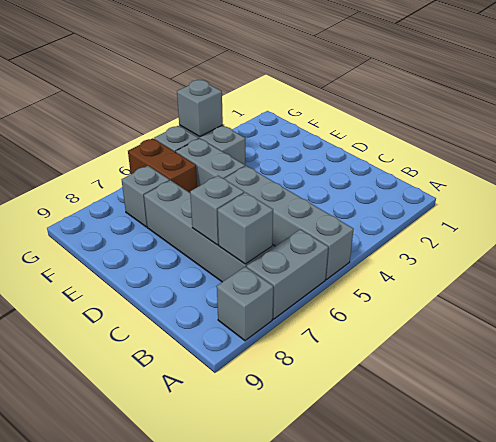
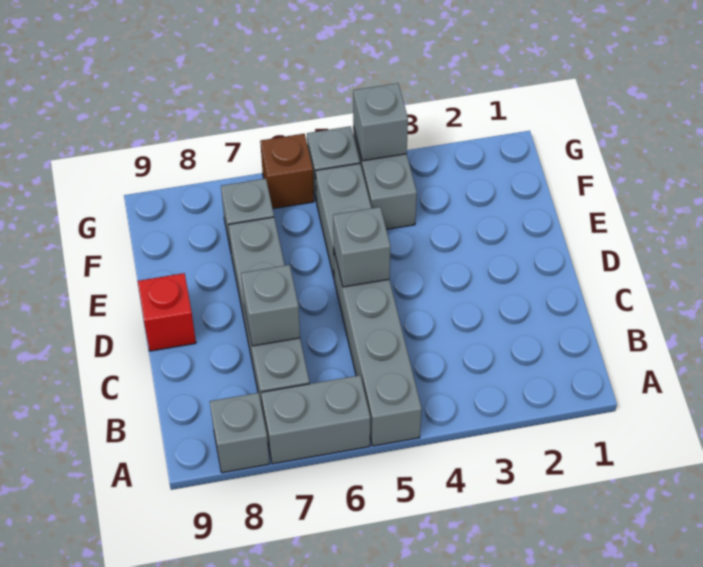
grey brick B7 level 2 -> grey brick D5 level 2
none -> red brick D9 level 1
brown brick F6:G6 level 1 -> brown brick G6 level 1

